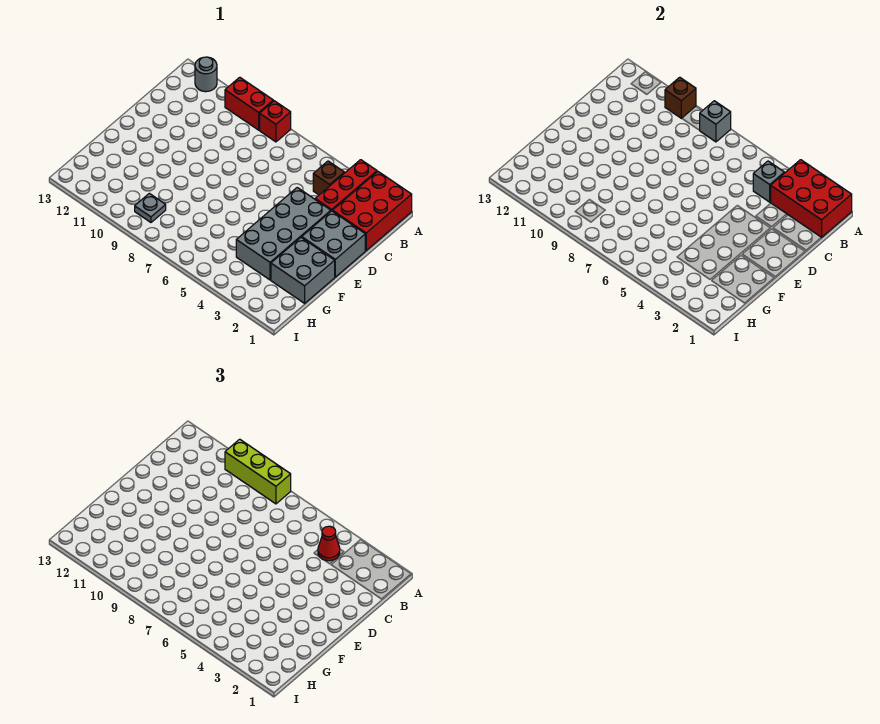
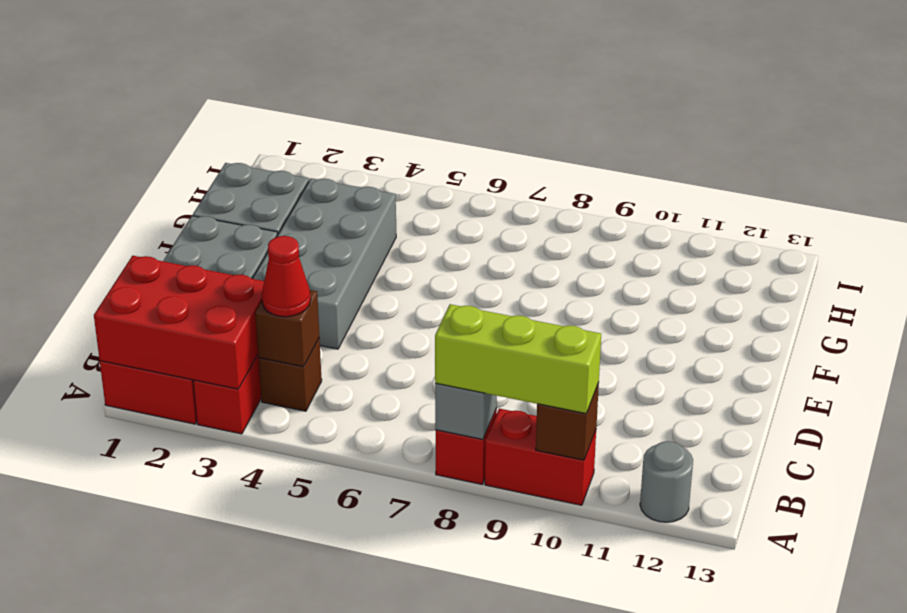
grey brick B4 level 2 -> brown brick B4 level 2
grey plate H9 level 1 -> none

